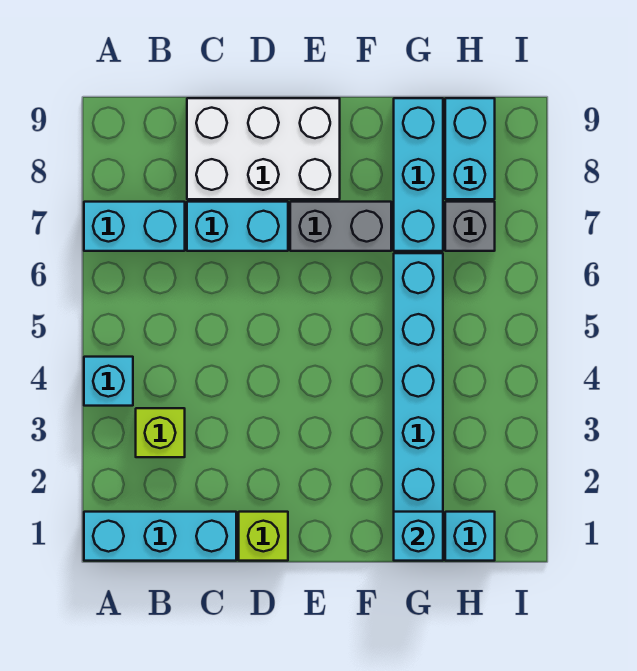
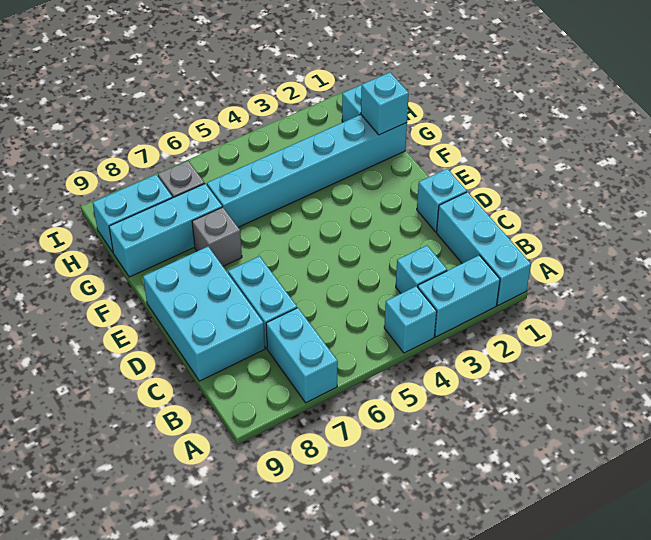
none -> cyan brick A2:A3 level 1
lime brick B3 level 1 -> cyan brick B3 level 1
white brick C8:E9 level 1 -> cyan brick C8:E9 level 1
lime brick D1 level 1 -> cyan brick D1 level 1
grey brick E7:F7 level 1 -> grey brick F7 level 1

